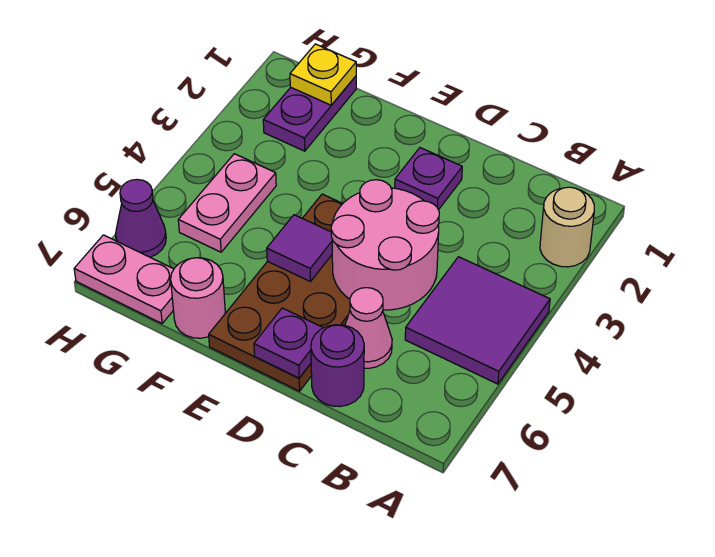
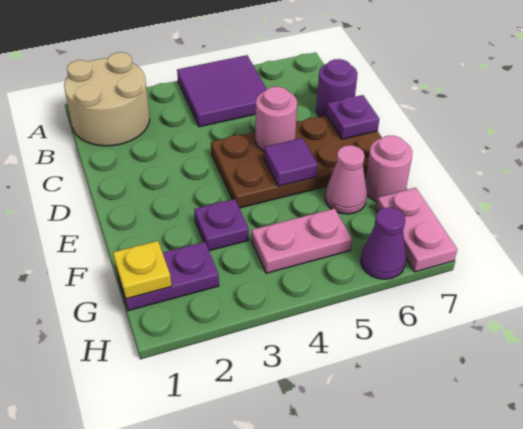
tan round brick A2 level 1 -> tan round brick A1:B2 level 1
pink round brick C4:D5 level 2 -> pink round brick D5 level 2
pink cone C6 level 1 -> pink cone F6 level 1
purple plate D2 level 1 -> purple plate F3 level 1

